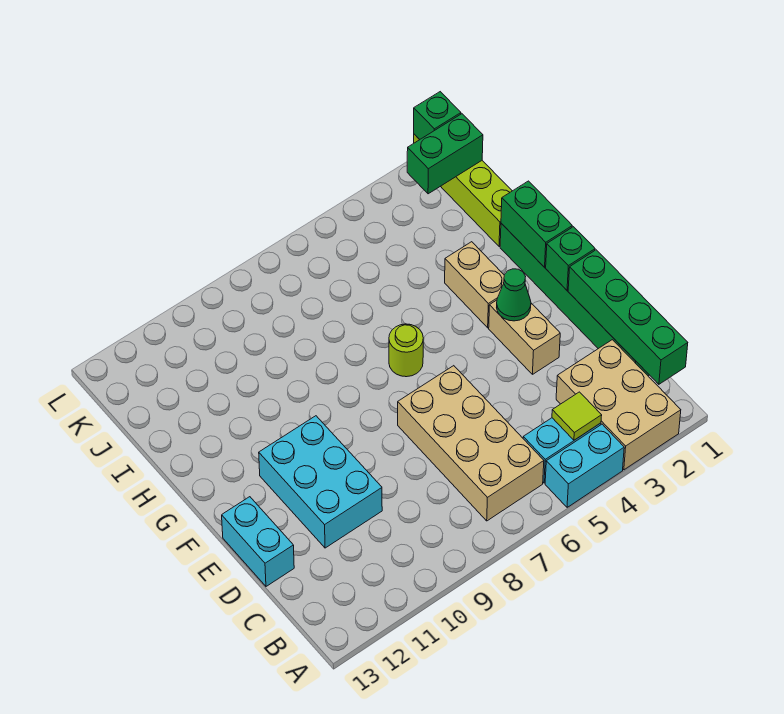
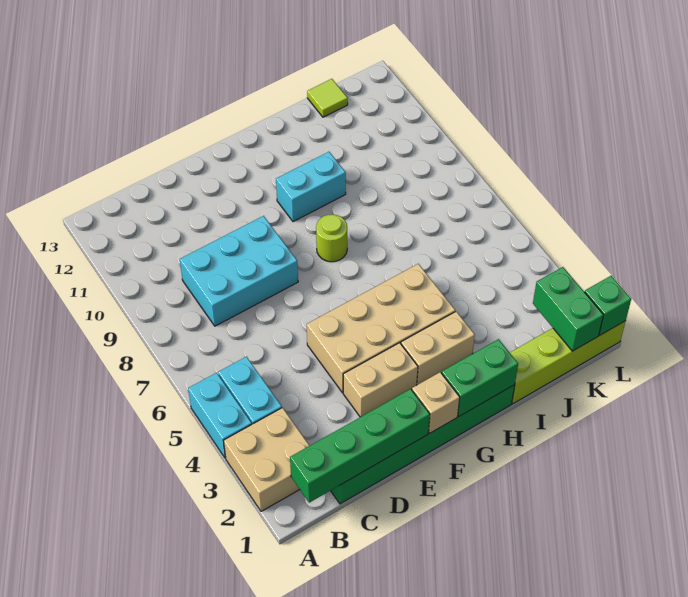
tan brick A2:C3 level 1 -> tan brick A2:B3 level 1
lime tile B4 level 2 -> lime tile J13 level 1
tan brick B6:E7 level 1 -> tan brick E4:H5 level 1
cyan brick D10:F11 level 1 -> cyan brick C8:E9 level 1
cyan brick D13:E13 level 1 -> cyan brick G10:H10 level 1
green brick F1 level 2 -> tan brick F1 level 2
green cone F3 level 2 -> none
lime round brick G6 level 1 -> lime round brick G8 level 1

